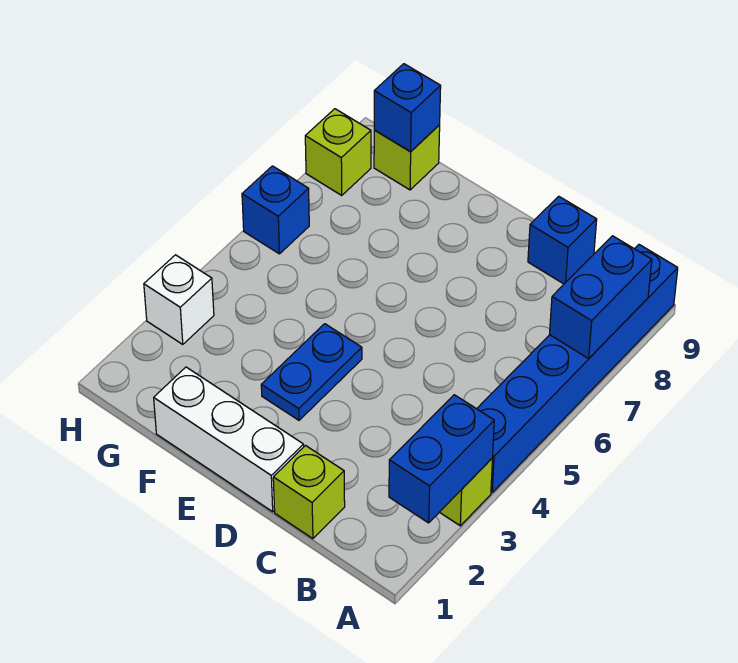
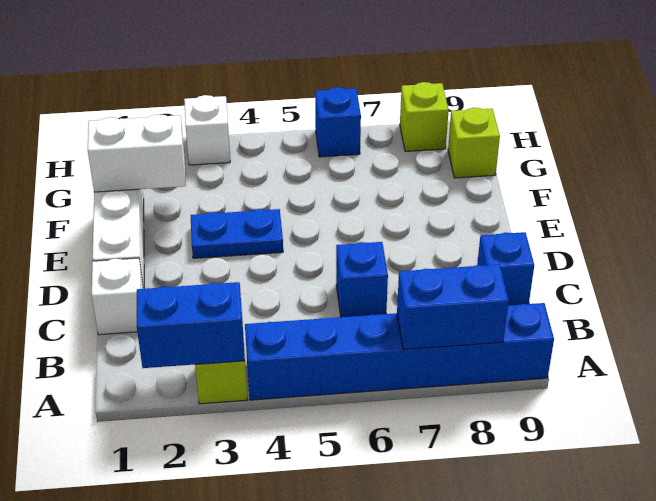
lime brick C1 level 1 -> white brick C1 level 1
none -> white brick F1:F2 level 2
blue brick G9 level 2 -> blue brick C6 level 1

